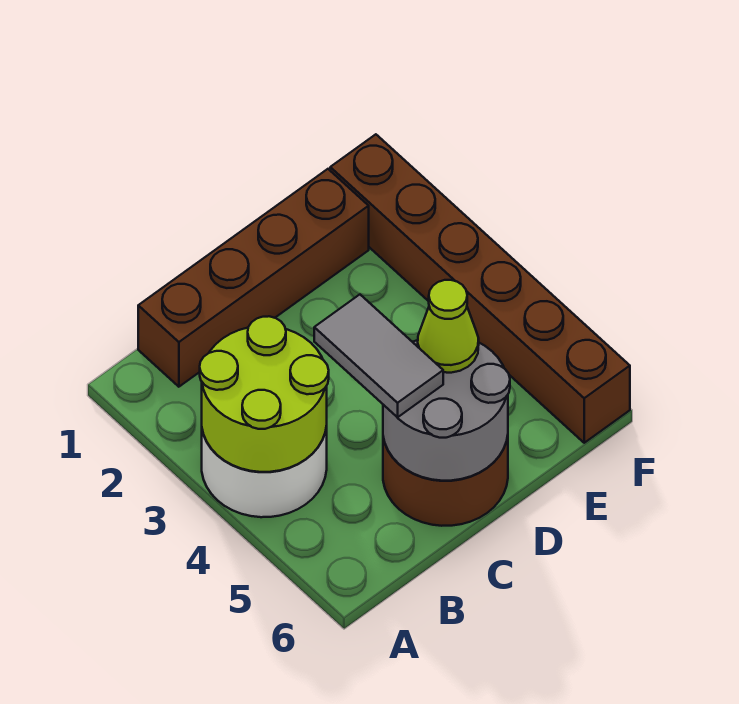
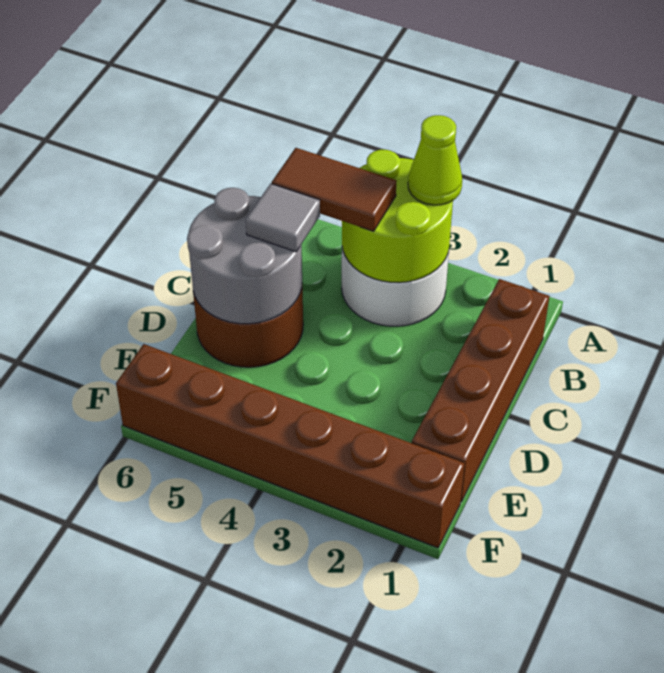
none -> brown tile B4:B5 level 3
grey tile C4:C5 level 3 -> grey tile C5 level 3
lime cone D5 level 3 -> lime cone A3 level 3

